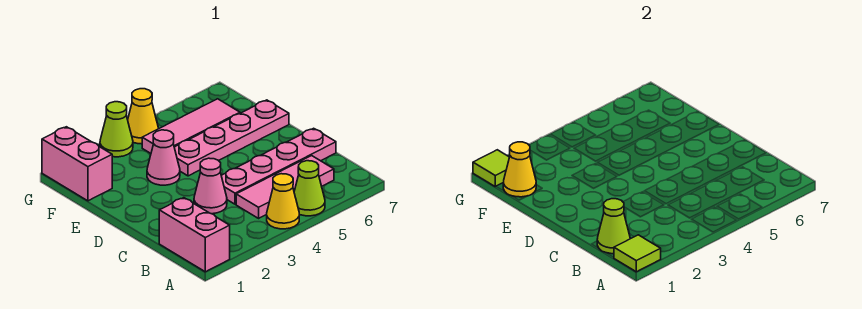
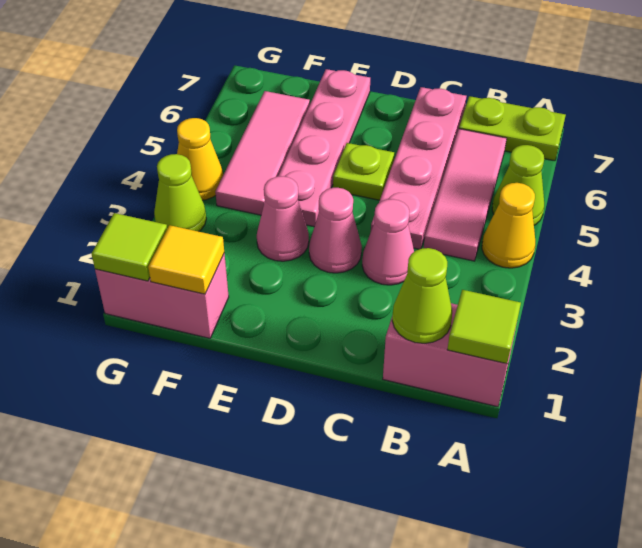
none -> lime plate A7:B7 level 1
none -> pink cone D3 level 1
none -> lime plate D5 level 1
yellow cone F1 level 2 -> yellow tile F1 level 2

